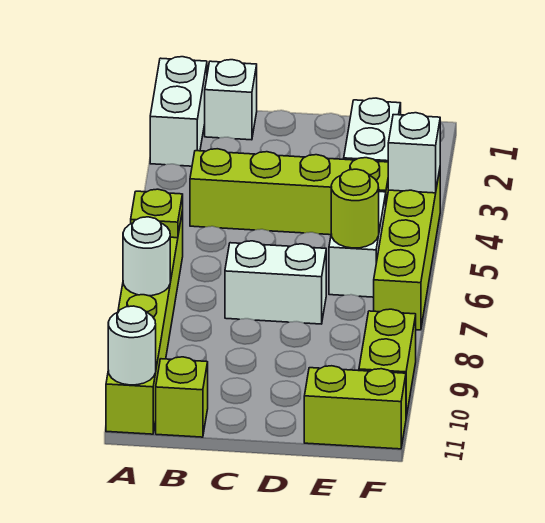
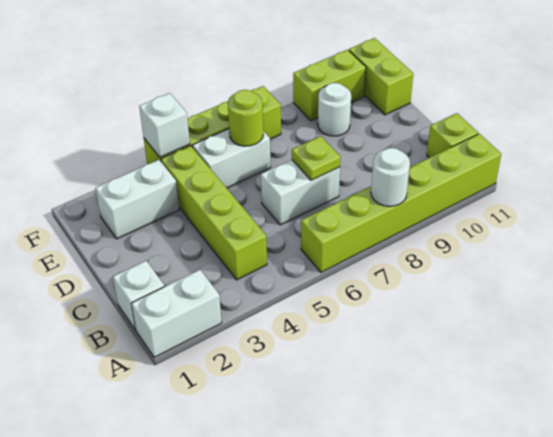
lime plate A6 level 2 -> lime plate C7 level 2
white round brick A11 level 2 -> white round brick E9 level 1
white brick C7:D7 level 1 -> white brick C6:C7 level 1

